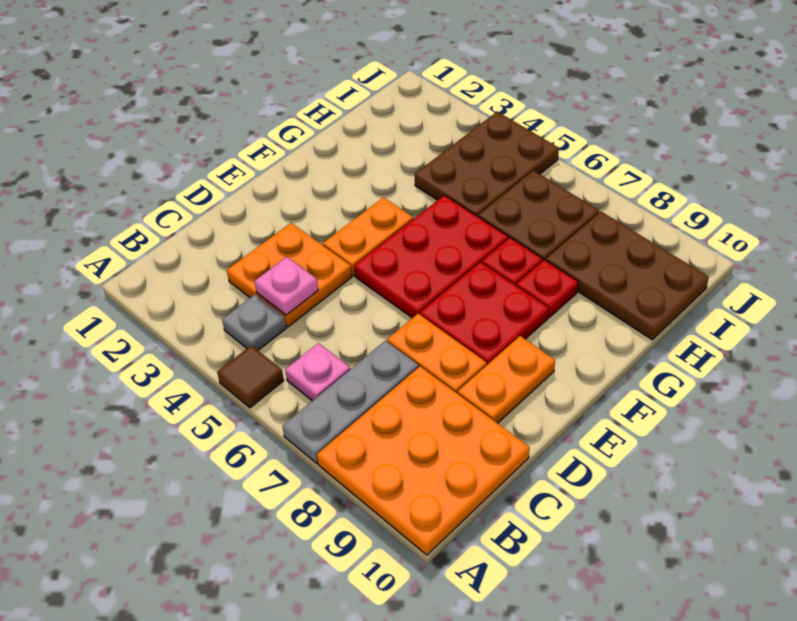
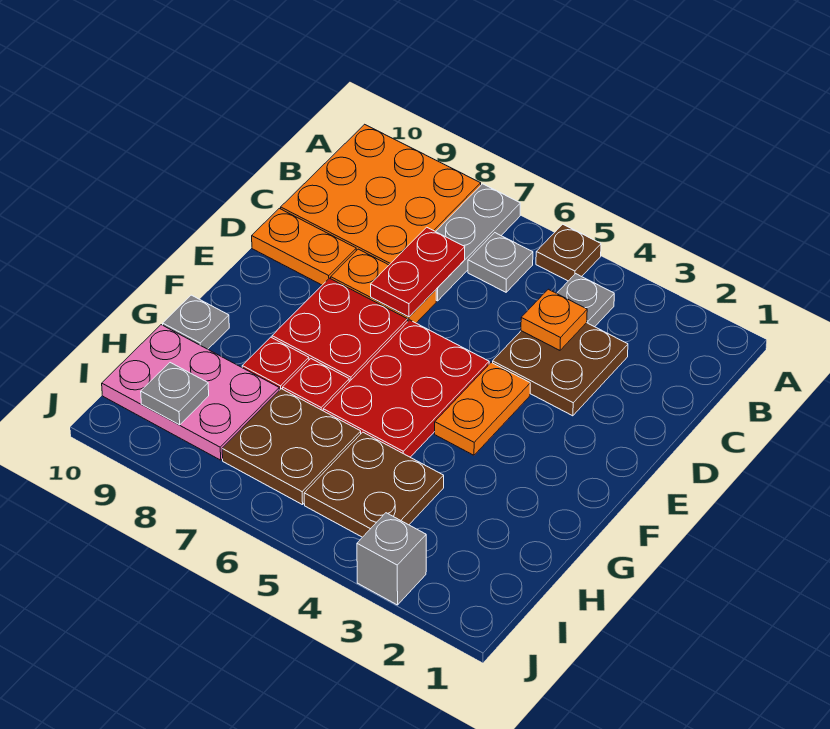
brown tile A5 level 1 -> brown plate A5 level 1
pink plate B6 level 1 -> grey plate B6 level 1
orange plate C3:D4 level 1 -> brown plate C3:D4 level 1
pink plate C4 level 2 -> orange plate C4 level 2
none -> red plate C7:D7 level 2
orange plate D9:E9 level 1 -> orange plate D9:D10 level 1
none -> grey plate G10 level 1
brown plate H4:J5 level 1 -> brown plate H4:I5 level 1
brown plate H8:I10 level 1 -> pink plate H8:I10 level 1
none -> grey plate I9 level 2
none -> grey brick J3 level 1

